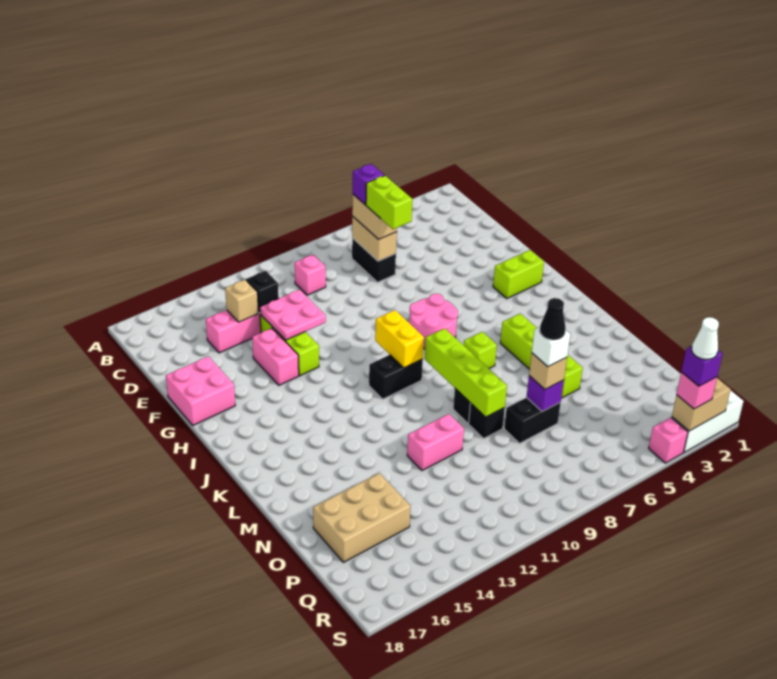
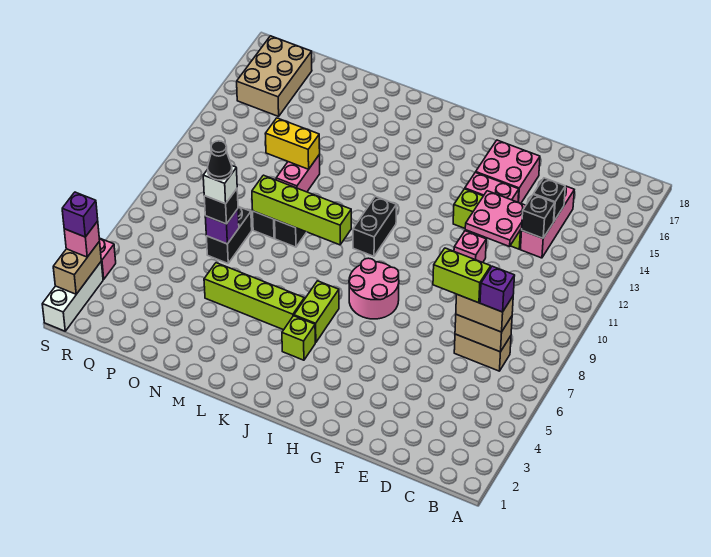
black brick C7:D7 level 1 -> tan brick C7:D7 level 1
pink brick C10 level 1 -> pink brick F11 level 1
tan brick D14 level 2 -> black brick D14 level 2
pink brick F17:G18 level 1 -> pink brick F15:G16 level 1
lime brick H2:H3 level 1 -> lime brick J5:J6 level 1
yellow brick I10:J10 level 2 -> yellow brick N12:O12 level 2
lime brick K7 level 1 -> lime brick J4 level 1
tan brick O7 level 3 -> black brick O7 level 3
tan brick O15:P17 level 1 -> tan brick Q15:R17 level 1
white cone S3 level 5 -> none

